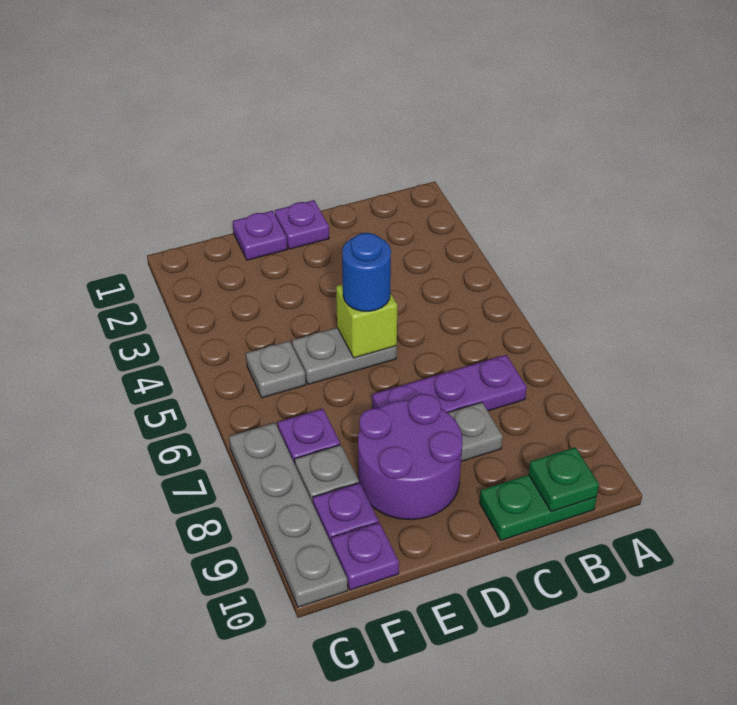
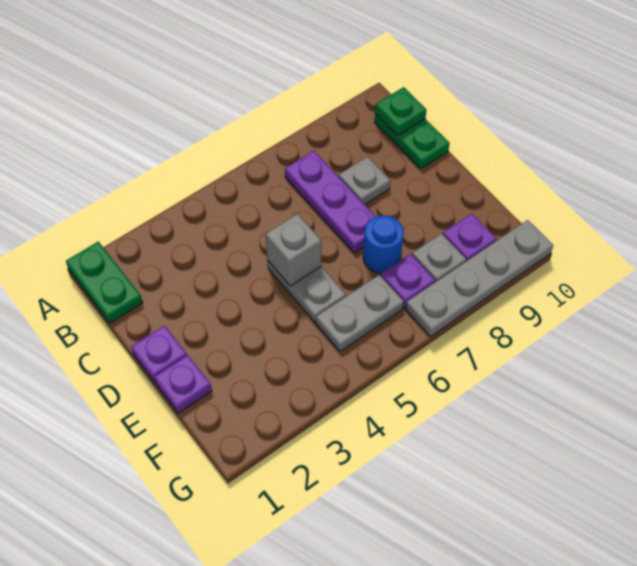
none -> green plate A1:B1 level 1
lime brick D5 level 2 -> grey brick D5 level 2
blue round brick D5 level 3 -> blue round brick E7 level 1
purple round brick D8:E9 level 1 -> none
grey plate F5 level 1 -> grey plate F5:F6 level 1
purple plate F10 level 1 -> none

